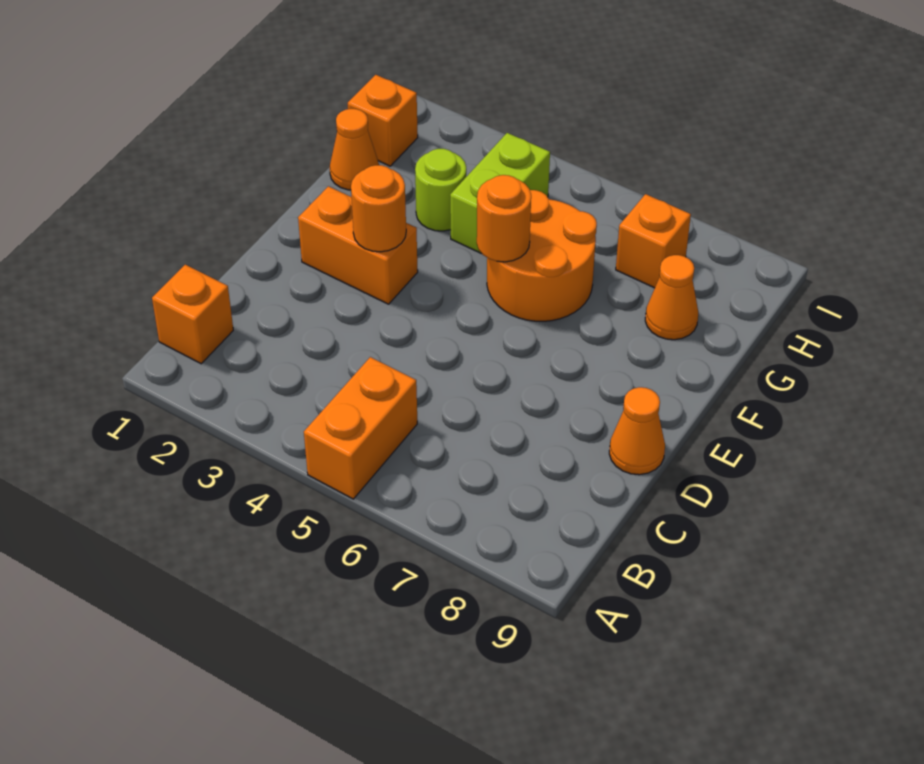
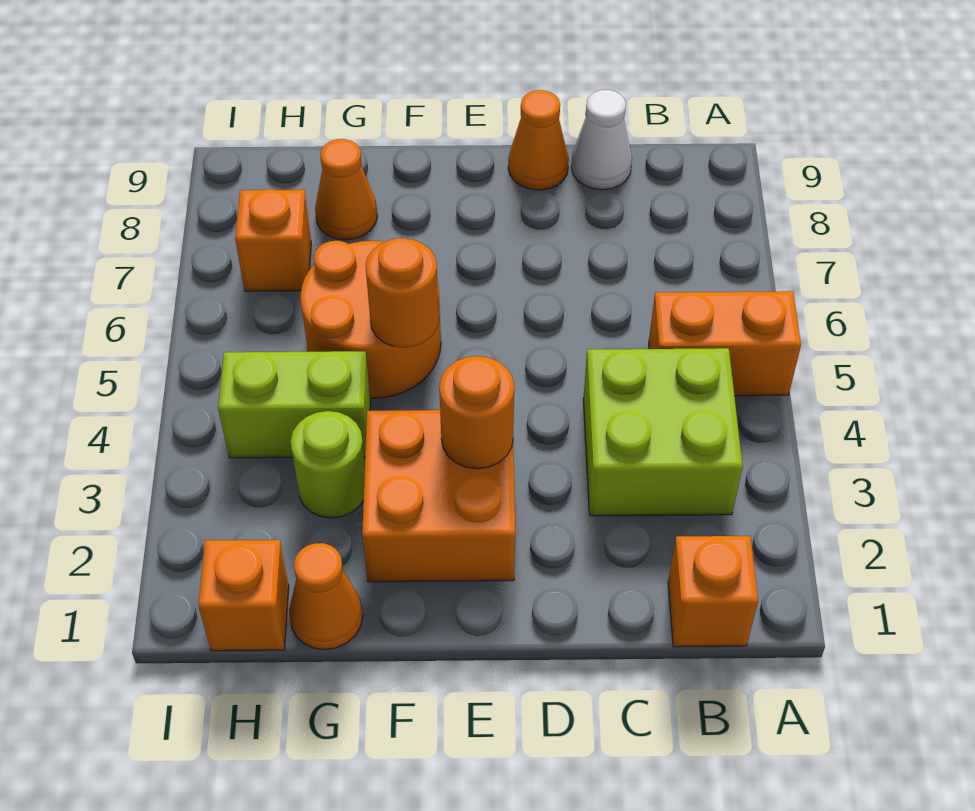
none -> lime brick B3:C4 level 1
none -> white cone C9 level 1
orange brick E2:E3 level 1 -> orange brick E2:F3 level 1

